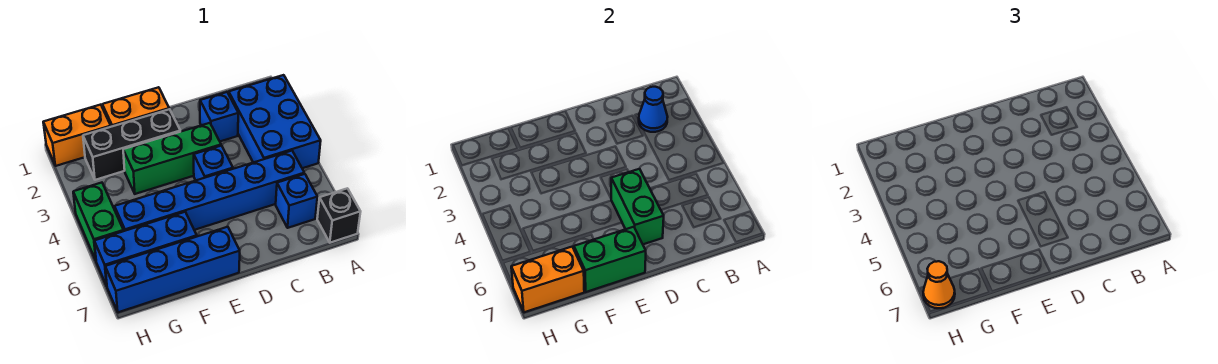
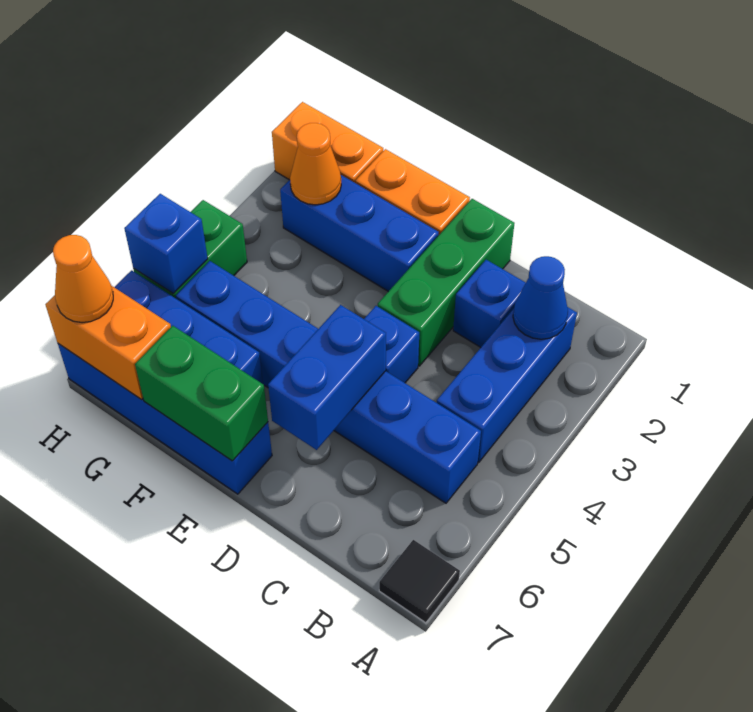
blue brick A2:B4 level 1 -> blue brick B2:B4 level 1
black brick A7 level 1 -> black tile A7 level 1
blue brick B6 level 1 -> blue brick H5 level 2
green brick D3:F3 level 1 -> green brick D1:D3 level 1
green brick D5:D6 level 2 -> blue brick D5:D6 level 2
black brick E2:G2 level 1 -> blue brick E2:G2 level 1
none -> orange cone G2 level 2

